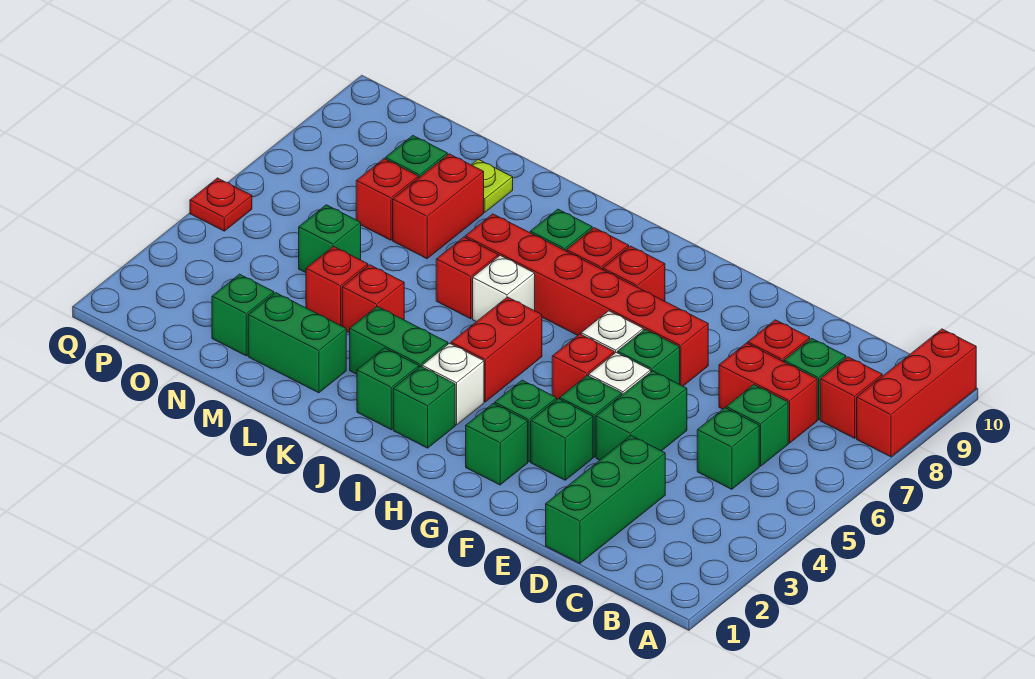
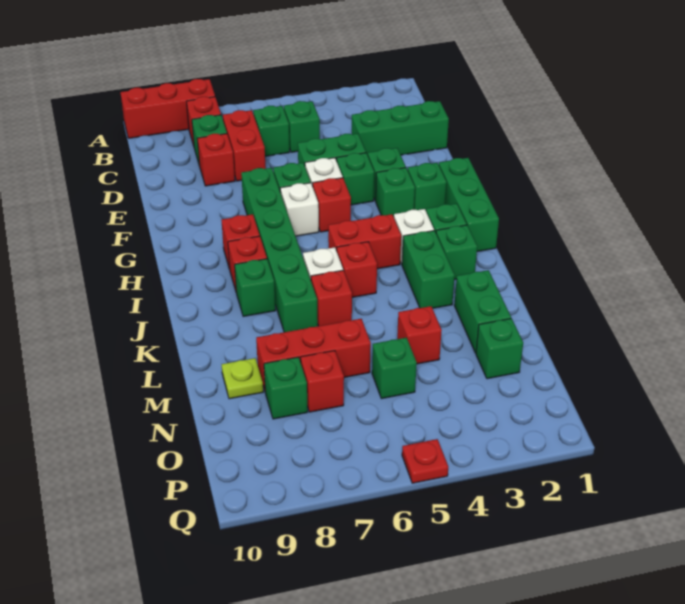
red brick F7:K7 level 1 -> green brick F7:K7 level 1
none -> green brick G1:I1 level 1
red brick L4 level 1 -> red brick J5 level 1
red brick M7:M8 level 1 -> red brick M6:M8 level 1

